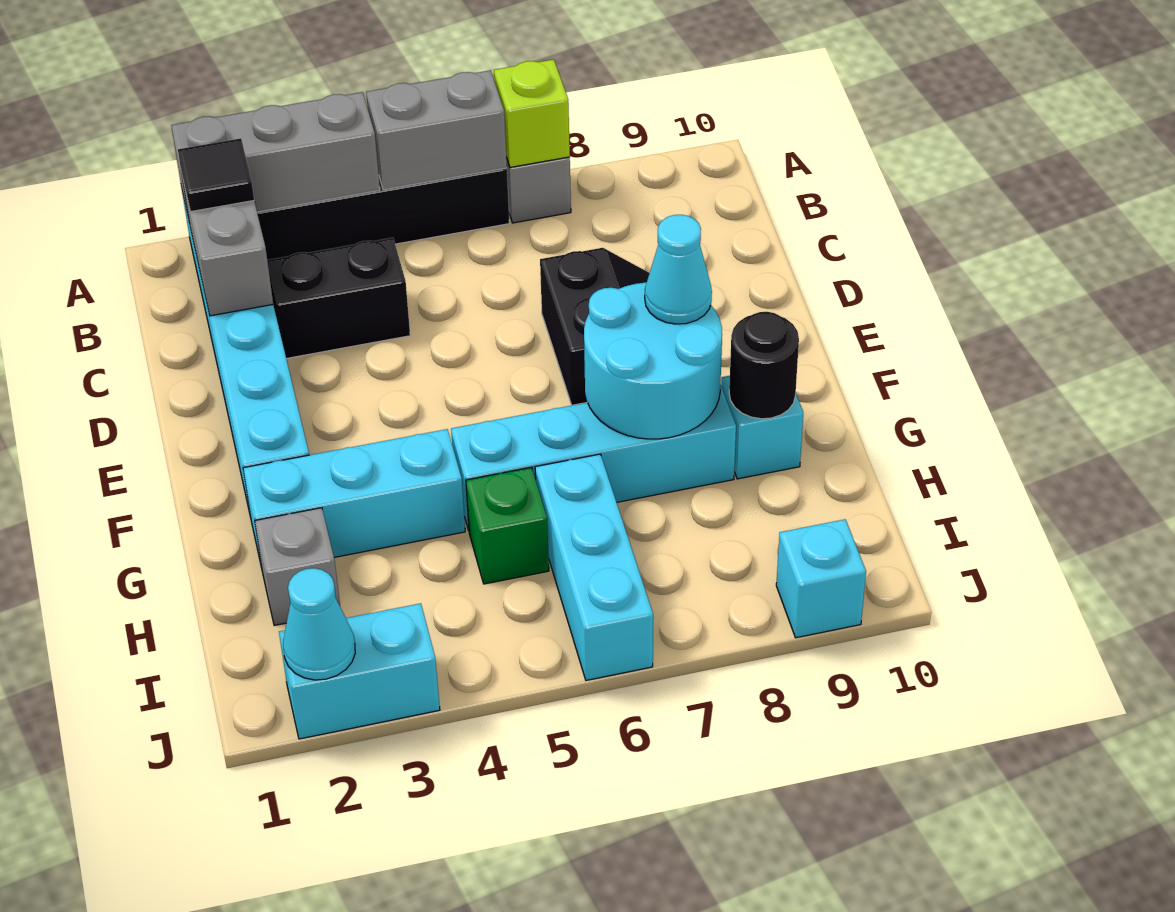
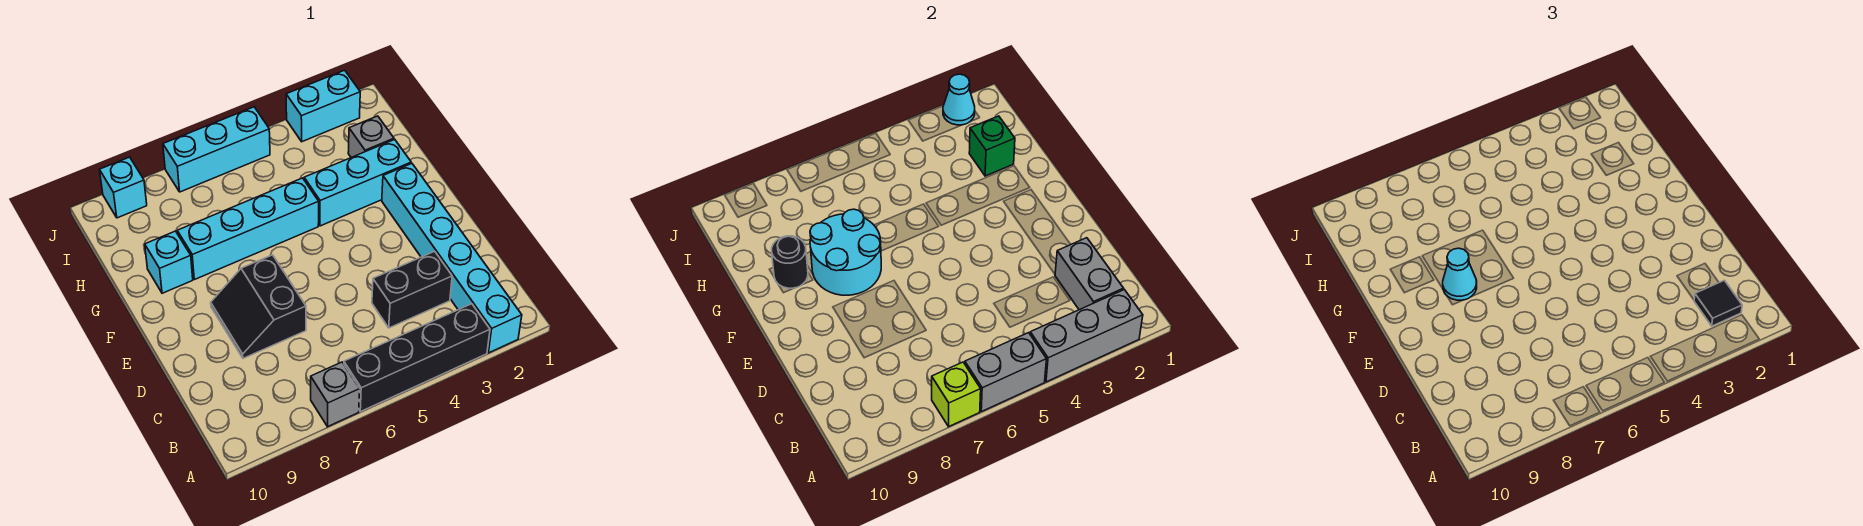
green brick H5 level 1 -> green brick H2 level 2
cyan brick H6:J6 level 1 -> cyan brick J5:J7 level 1

